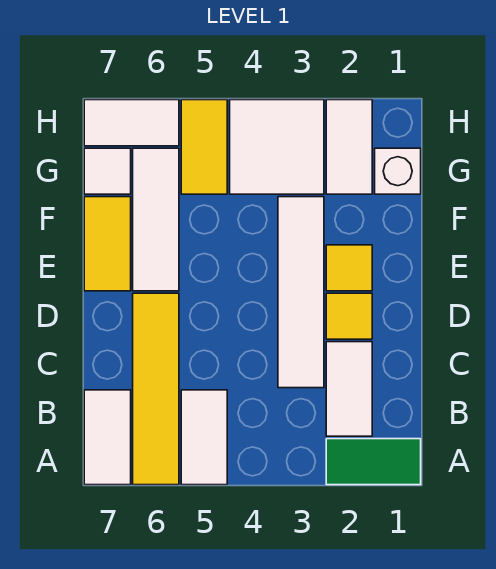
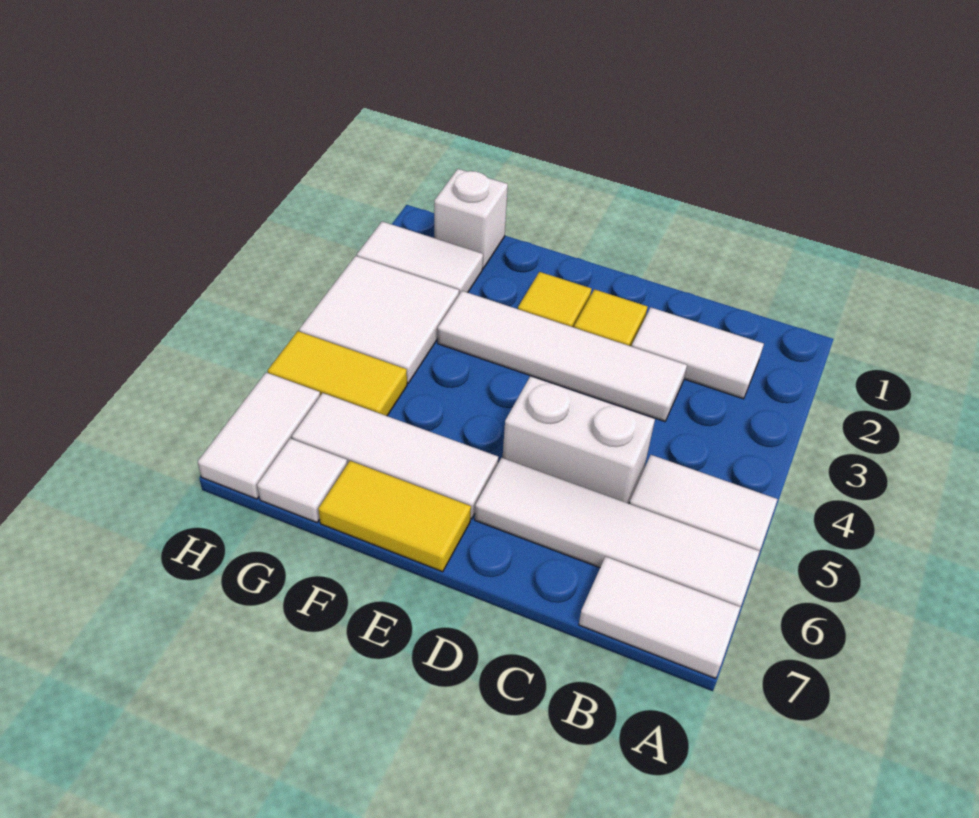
green tile A1:A2 level 1 -> none
yellow tile A6:D6 level 1 -> white tile A6:D6 level 1
none -> white brick C5:D5 level 1

